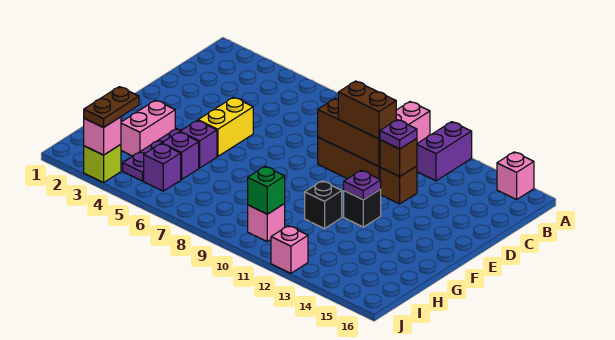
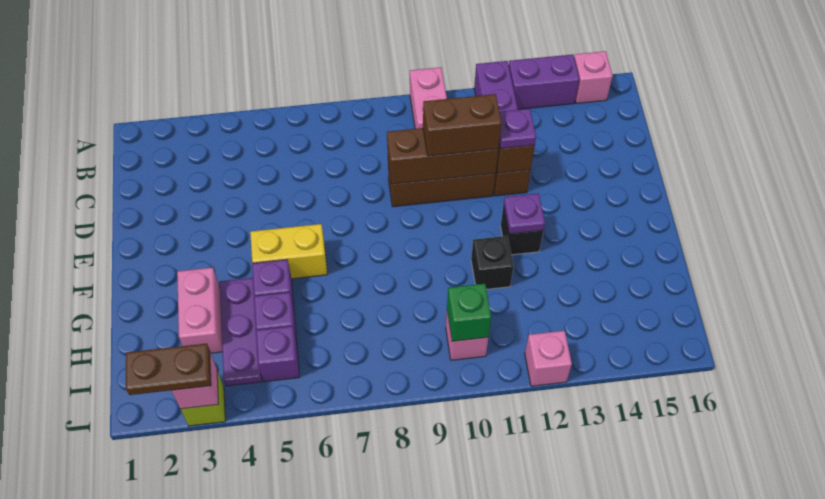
none -> purple brick A13:A14 level 1
yellow brick E5:F5 level 1 -> yellow brick F5:F6 level 1
brown plate I3:J3 level 3 -> brown plate J2:J3 level 3

